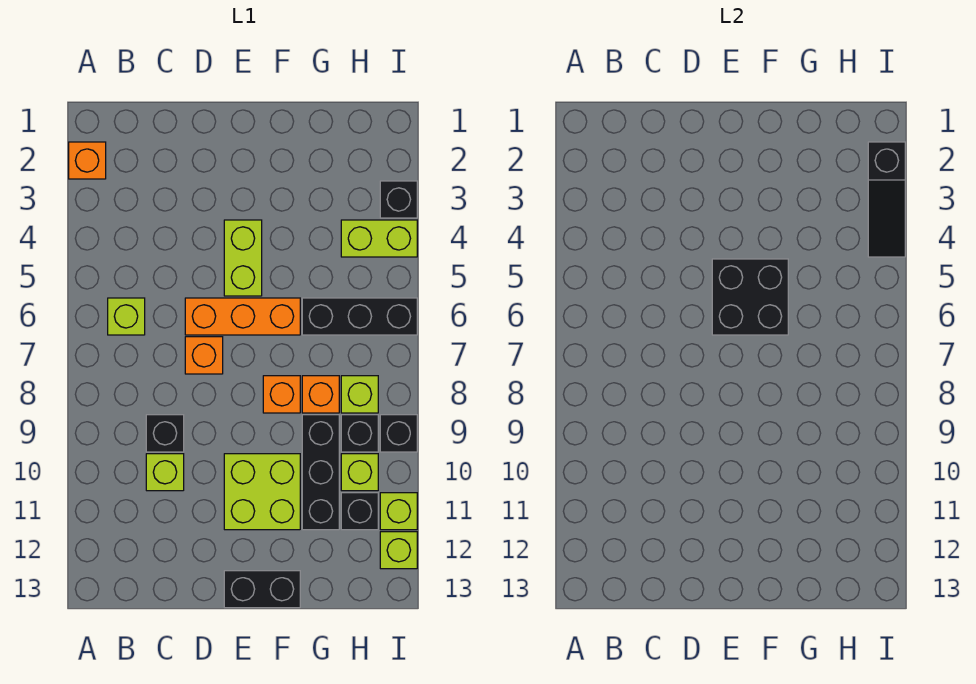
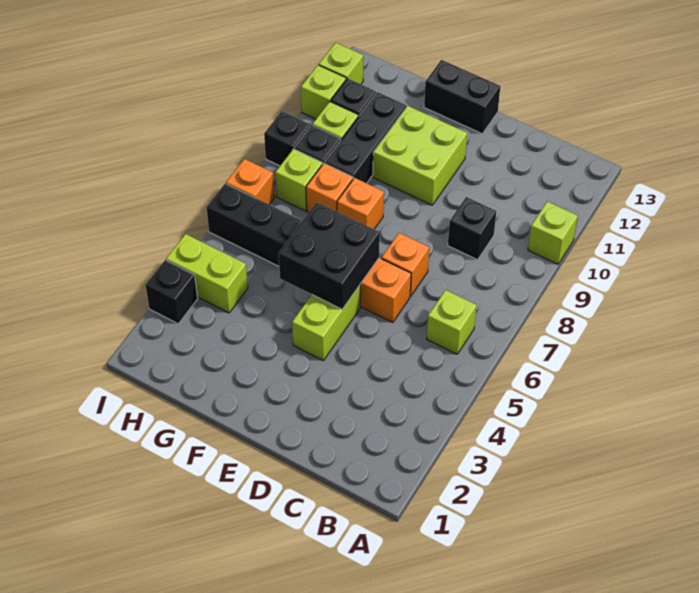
orange brick A2 level 1 -> orange brick I7 level 1
lime brick C10 level 1 -> lime brick A10 level 1
black slope I2:I4 level 2 top 2 -> none

